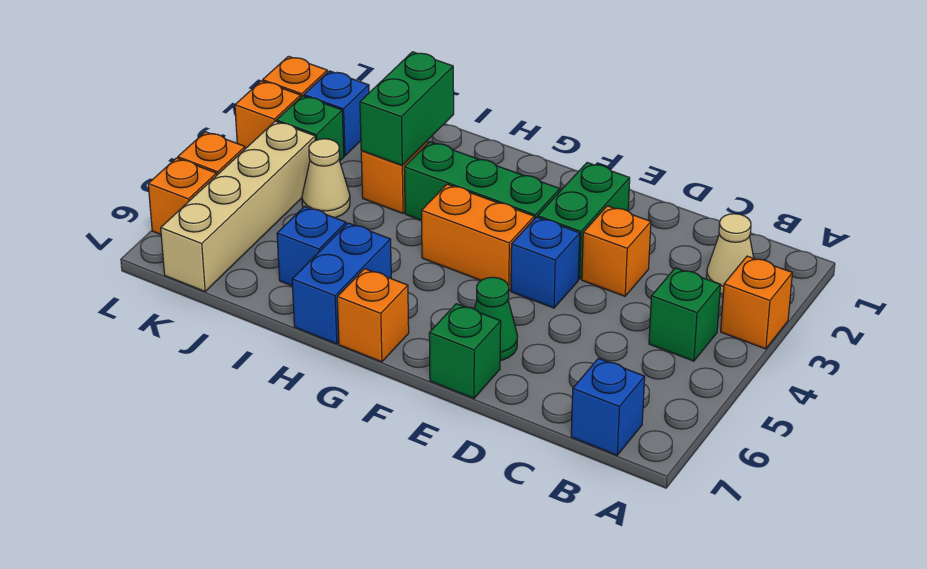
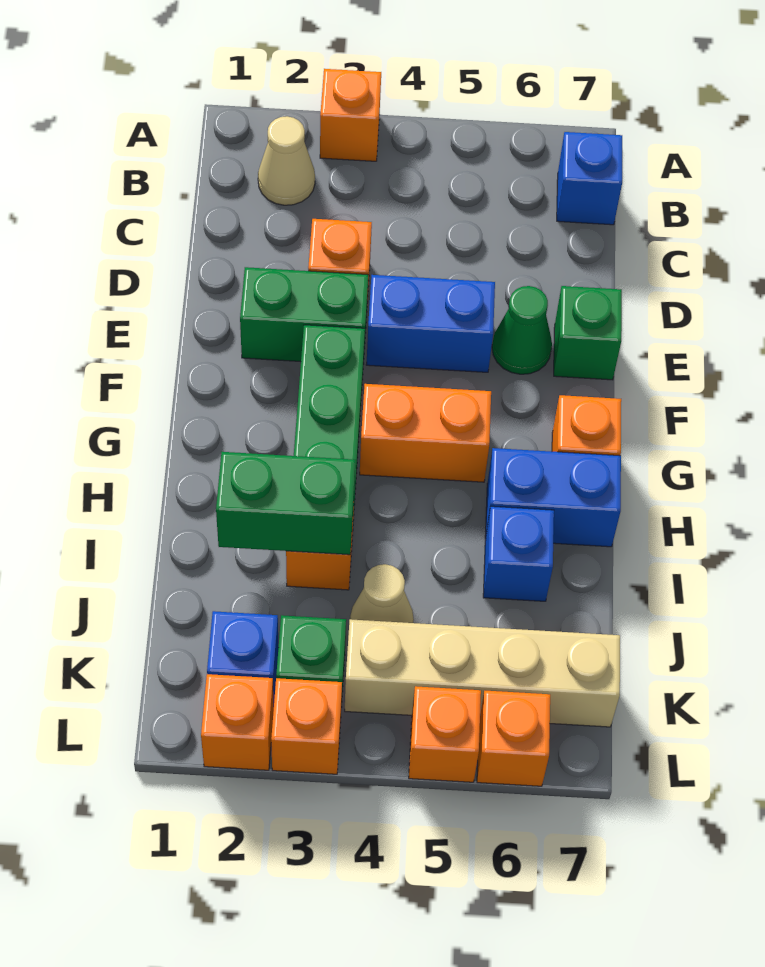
green brick B4 level 1 -> none
blue brick E4 level 1 -> blue brick E4:E5 level 1
orange brick F4:G4 level 1 -> orange brick G4:G5 level 1

